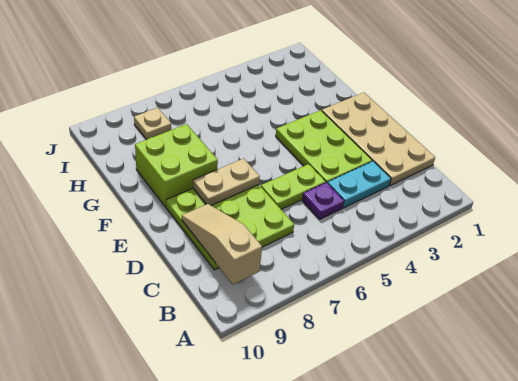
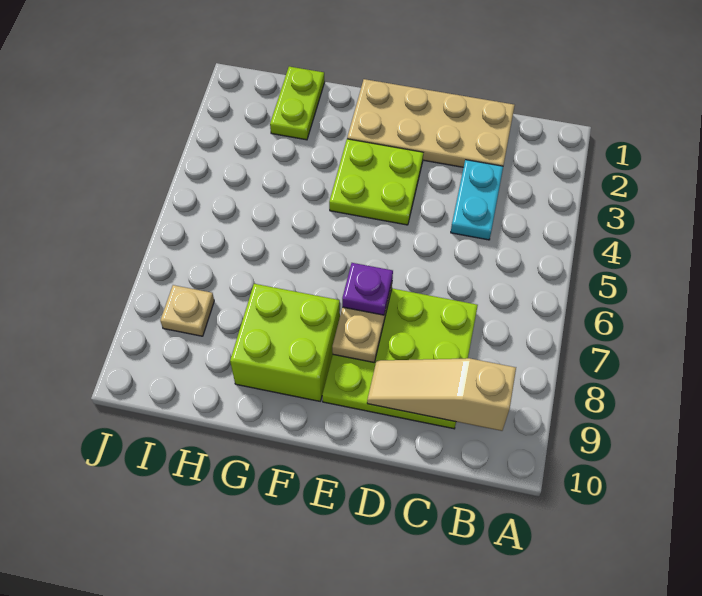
purple plate C5 level 1 -> purple plate E7 level 3
lime plate D3:F4 level 1 -> lime plate E3:F4 level 1
lime plate D5:D6 level 1 -> lime plate H1:H2 level 1

